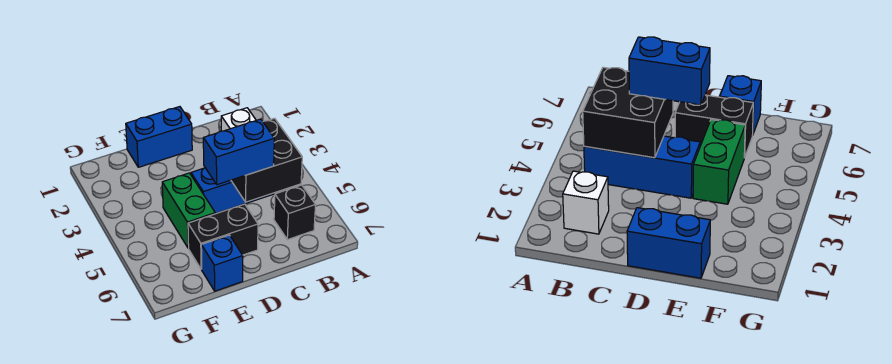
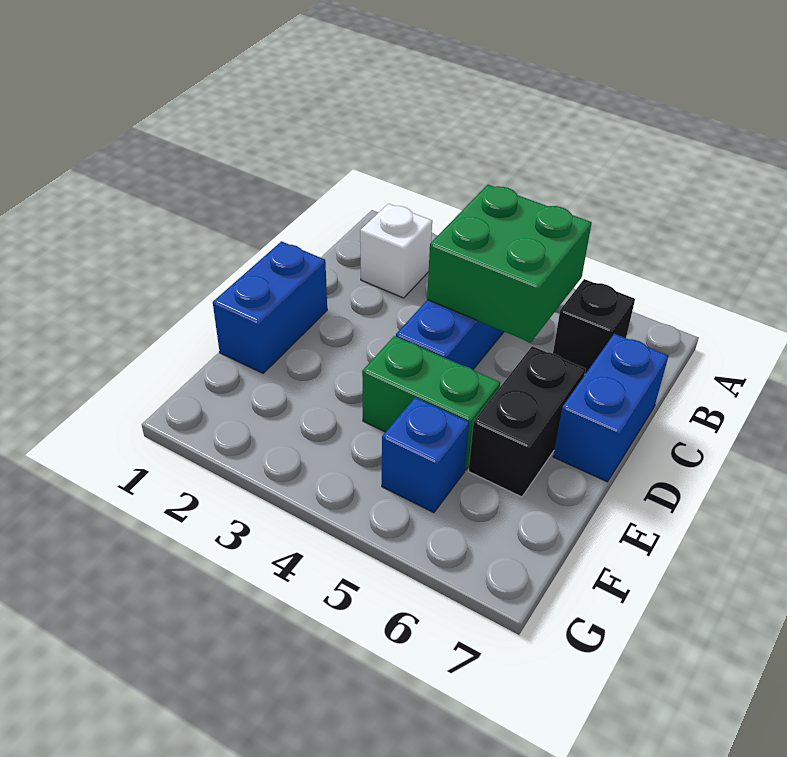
black brick B4:C5 level 2 -> green brick B4:C5 level 2
blue brick C5:D5 level 3 -> blue brick C7:D7 level 1
blue brick E7 level 1 -> blue brick F5 level 1

